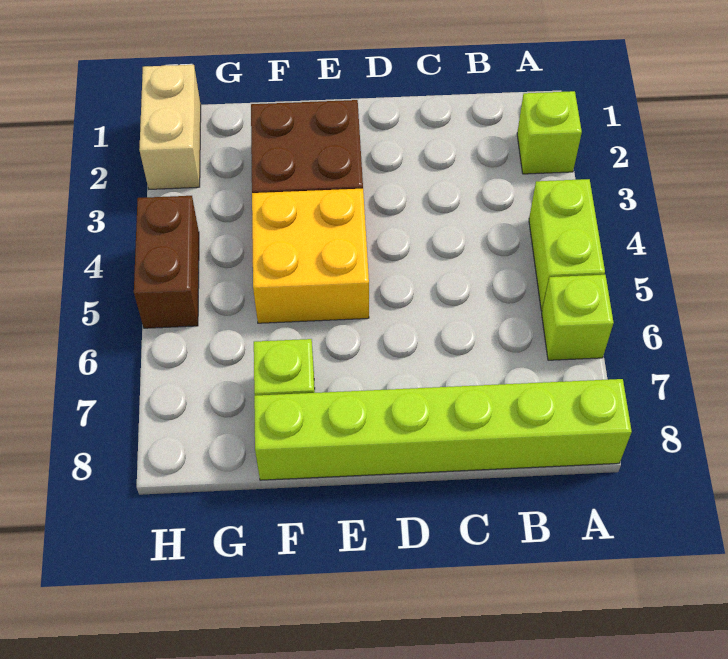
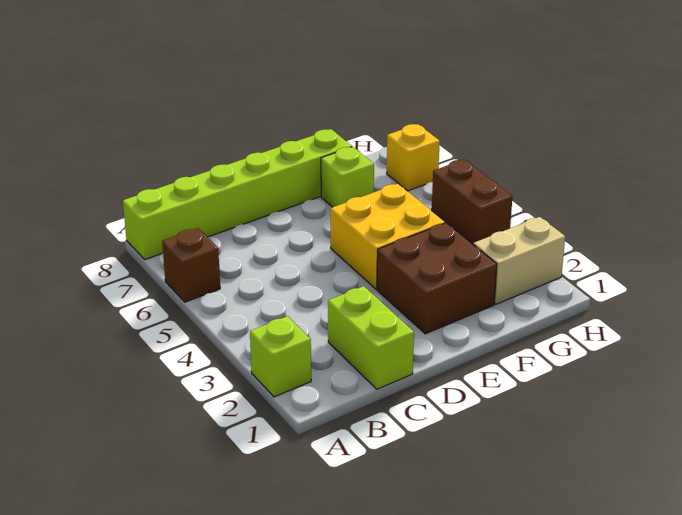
lime brick A4:A5 level 1 -> lime brick C1:C2 level 1
lime brick A6 level 1 -> brown brick A6 level 1
tan brick H1:H2 level 1 -> tan brick G2:H2 level 1
none -> yellow brick H7 level 1

